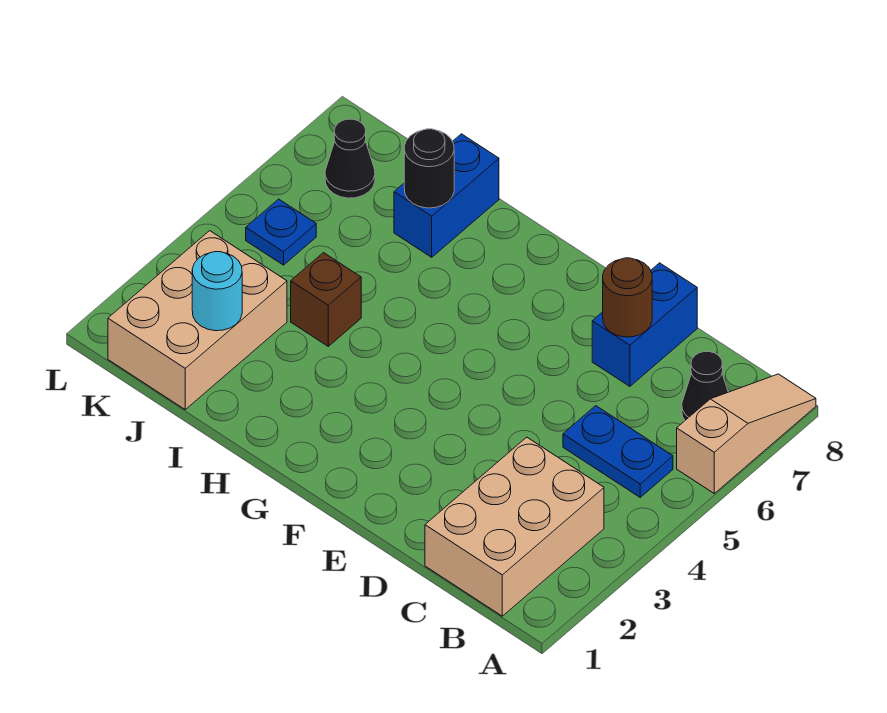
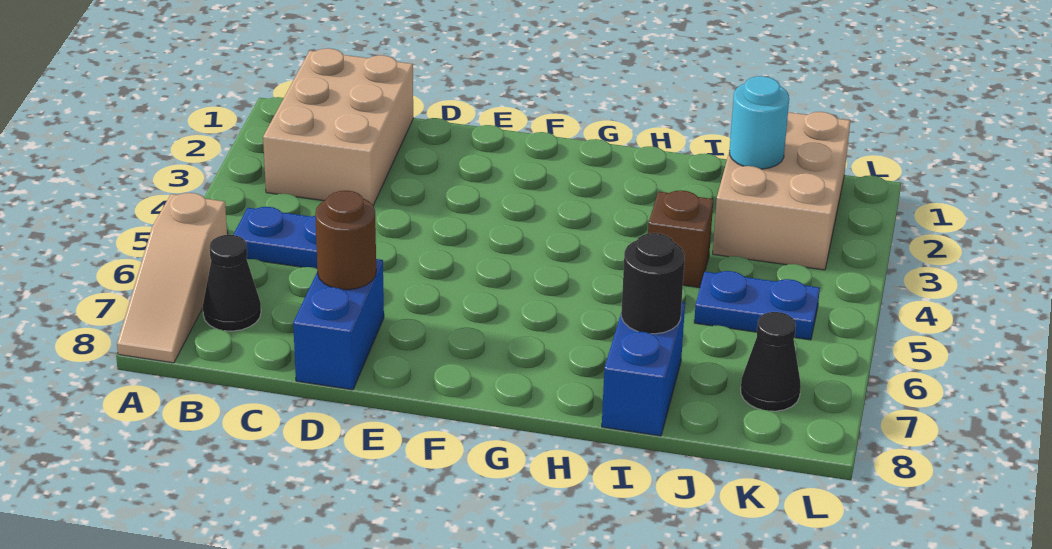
blue plate K5 level 1 -> blue plate J5:K5 level 1

